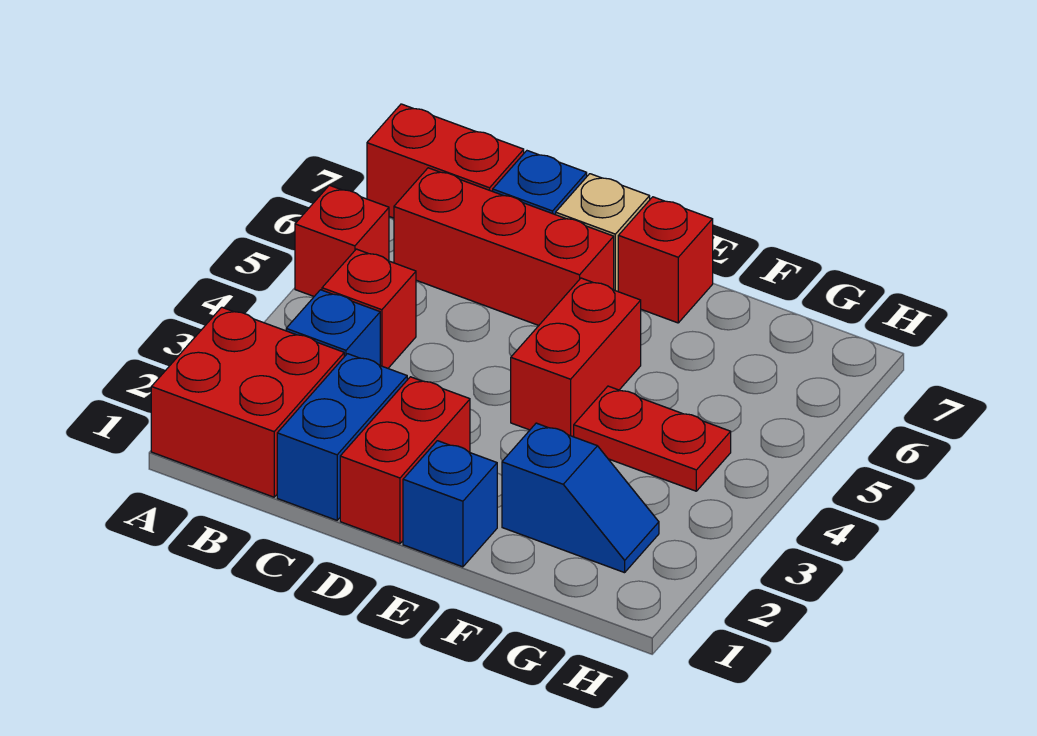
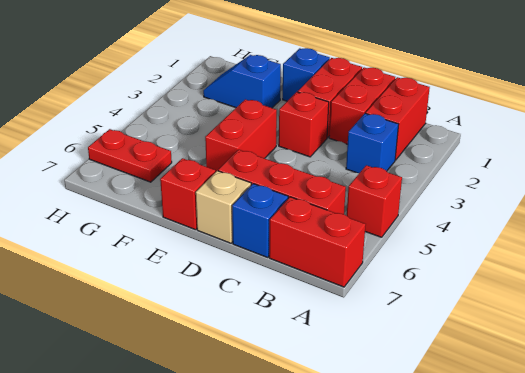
red brick A1:B2 level 1 -> red brick B1:B2 level 1
red brick B4 level 1 -> red brick D3 level 1
blue brick C1:C2 level 1 -> red brick C1:C2 level 1
red plate F4:G4 level 1 -> red plate G6:H6 level 1

